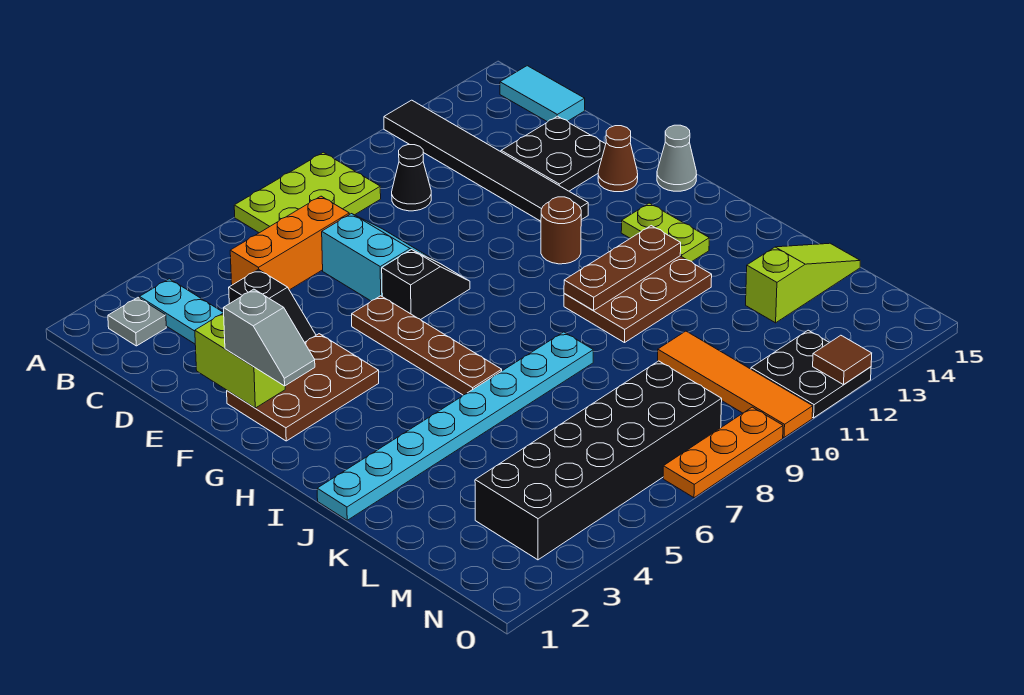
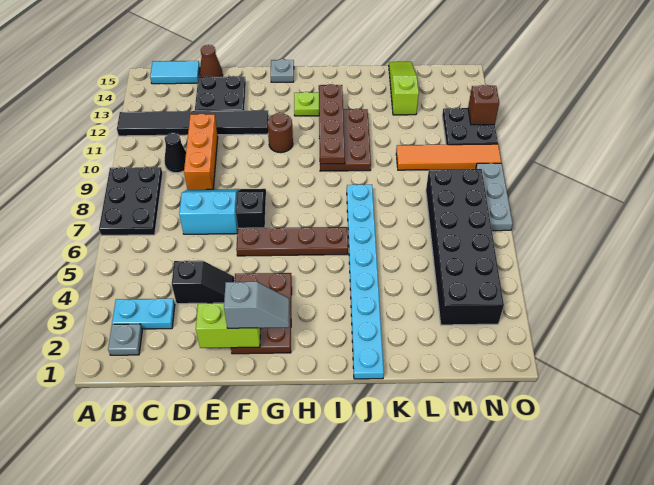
lime plate A7:B9 level 1 -> black plate A7:B9 level 1
orange brick C5:C7 level 1 -> orange brick D9:D11 level 1
brown cone F14 level 1 -> brown cone D15 level 1
grey cone G15 level 1 -> grey plate G15 level 1
brown plate I10:I12 level 2 -> brown plate I10:I13 level 2
orange plate O7:O9 level 1 -> grey plate O7:O9 level 1
brown tile O12 level 2 -> brown brick O12 level 2

